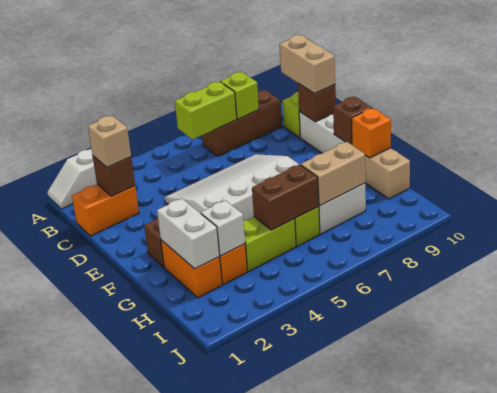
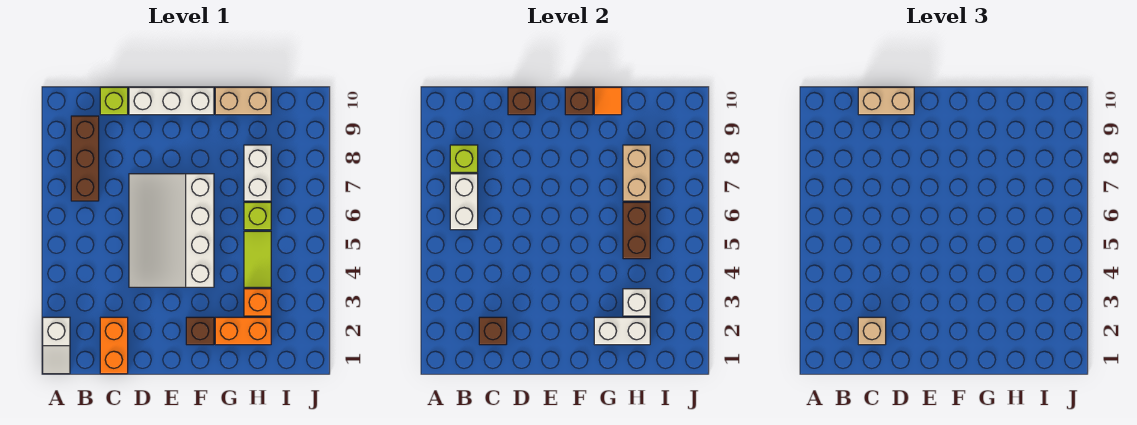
lime brick B6:B7 level 2 -> white brick B6:B7 level 2
orange brick G10 level 2 -> orange tile G10 level 2
lime brick H4:H5 level 1 -> lime tile H4:H5 level 1

